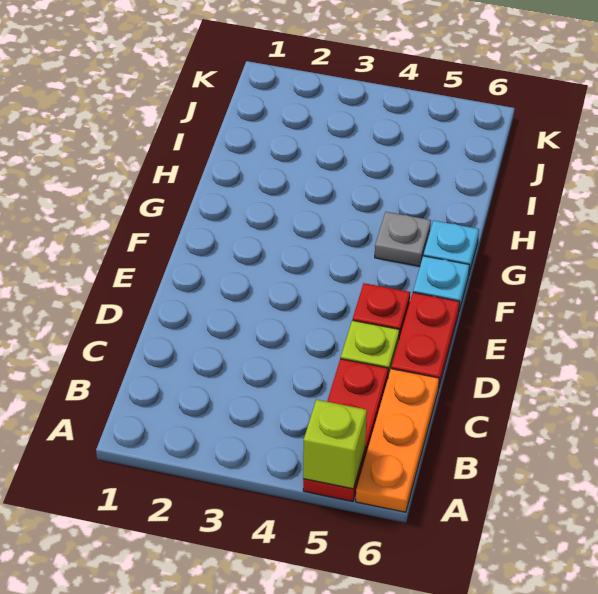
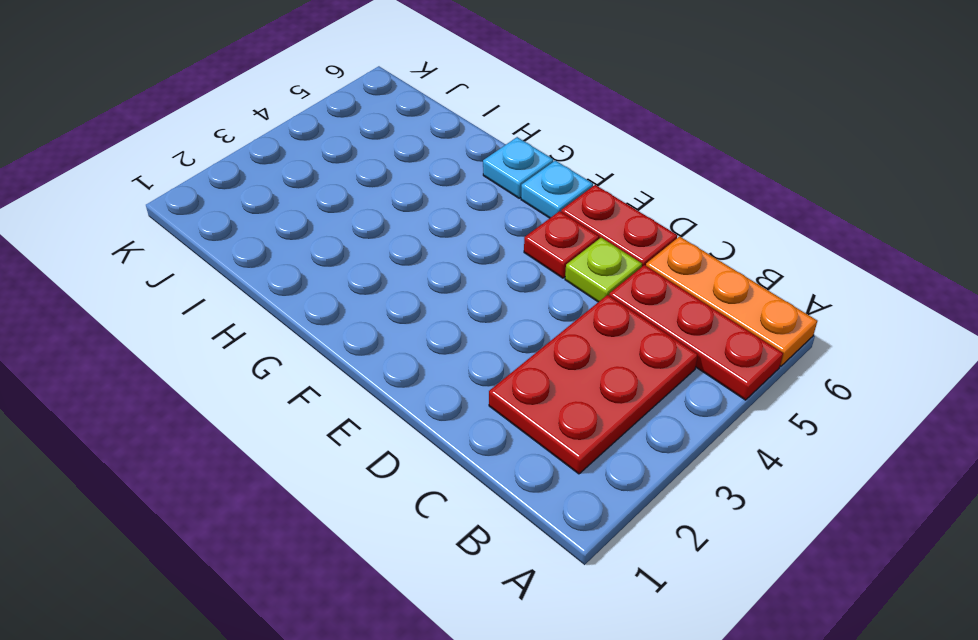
lime brick A5 level 2 -> none
none -> red plate B2:C4 level 1
grey plate G5 level 1 -> none

